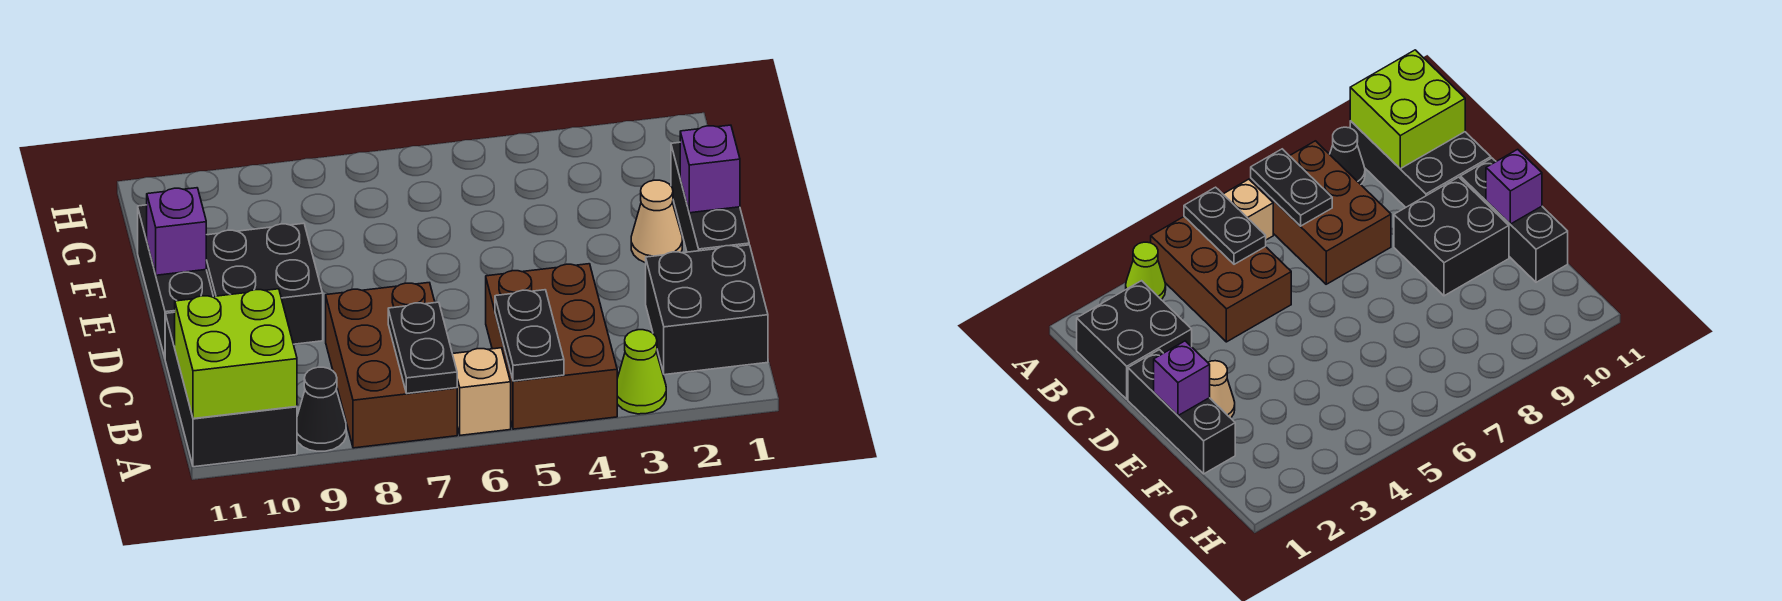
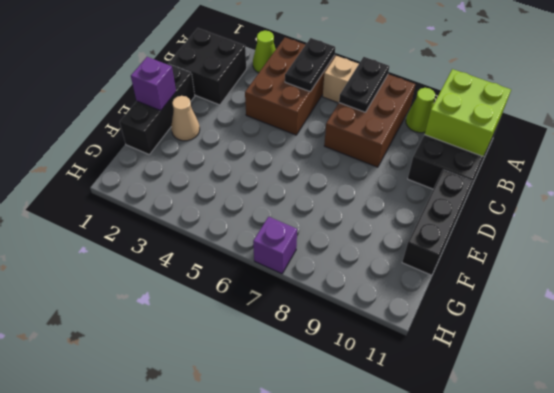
black cone A9 level 1 -> lime cone A9 level 1
black brick D9:E10 level 1 -> none
purple brick E11 level 2 -> purple brick H7 level 1

